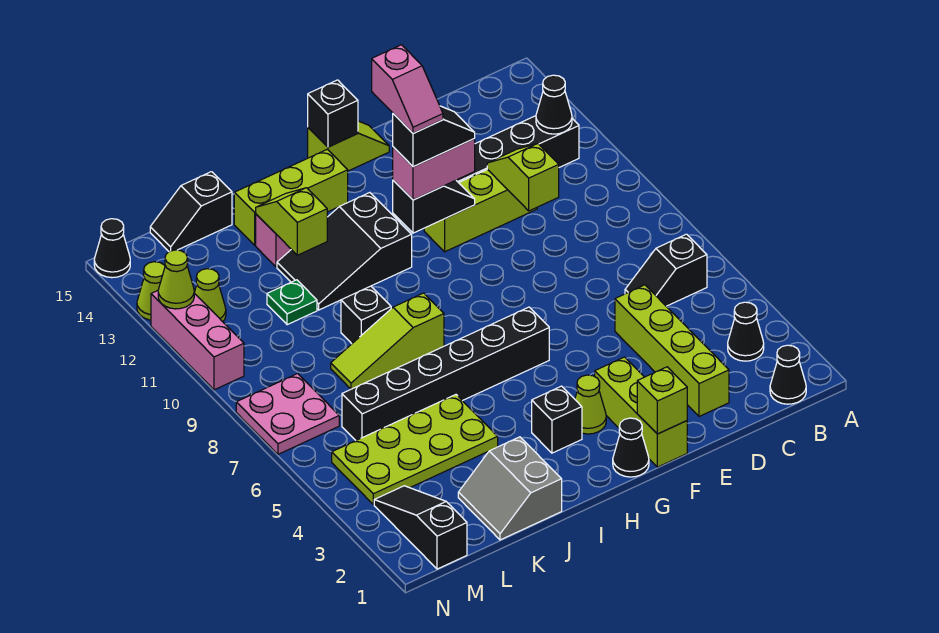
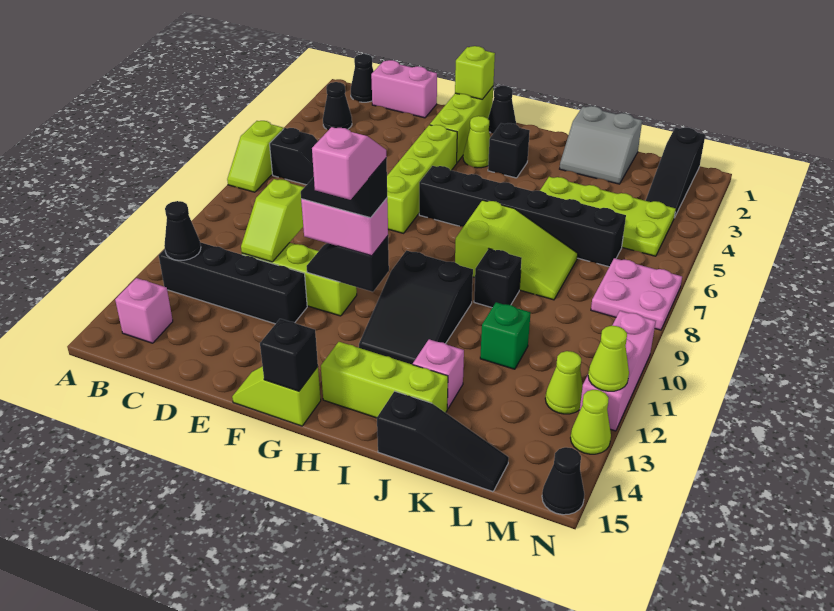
none -> pink brick B14 level 1
none -> pink brick C1:D1 level 1
lime brick D2:D5 level 1 -> lime brick F4:F7 level 1
black slope H11:J12 level 1 top H -> black slope H10:I12 level 1 top 10
lime slope I8:K8 level 1 top I -> lime slope I7:K8 level 1 top I
grey slope J1:K2 level 1 top J -> grey slope J1:K2 level 1 top 1
lime slope J12:J13 level 2 top 12 -> lime slope A6:A7 level 1 top 6
green plate K11 level 1 -> green brick K11 level 1
black slope K15:L15 level 1 top K -> black slope J15:L15 level 1 top J

